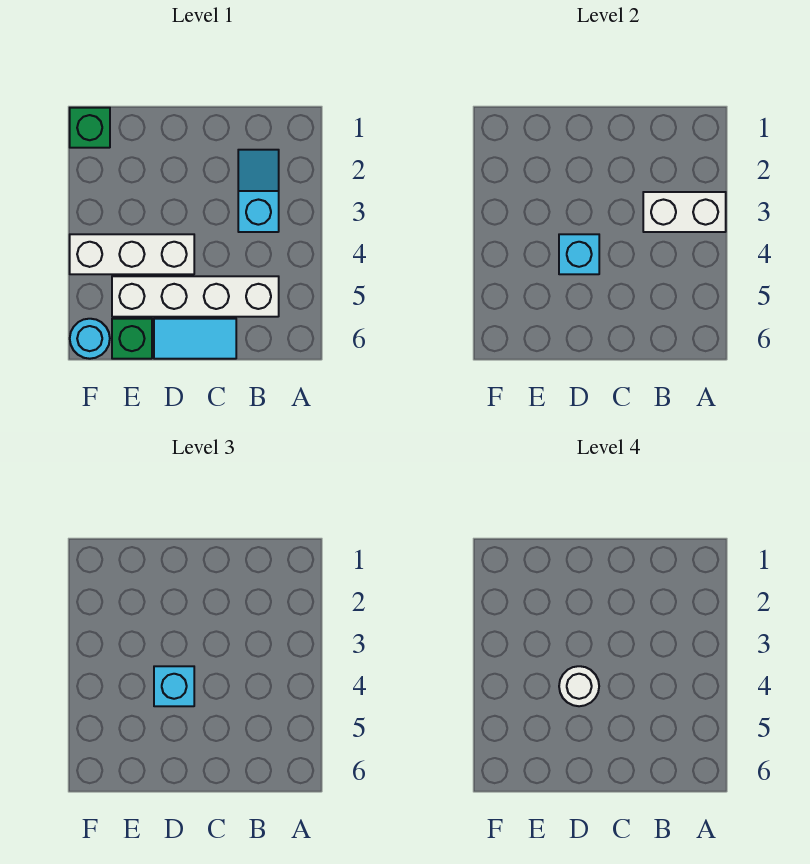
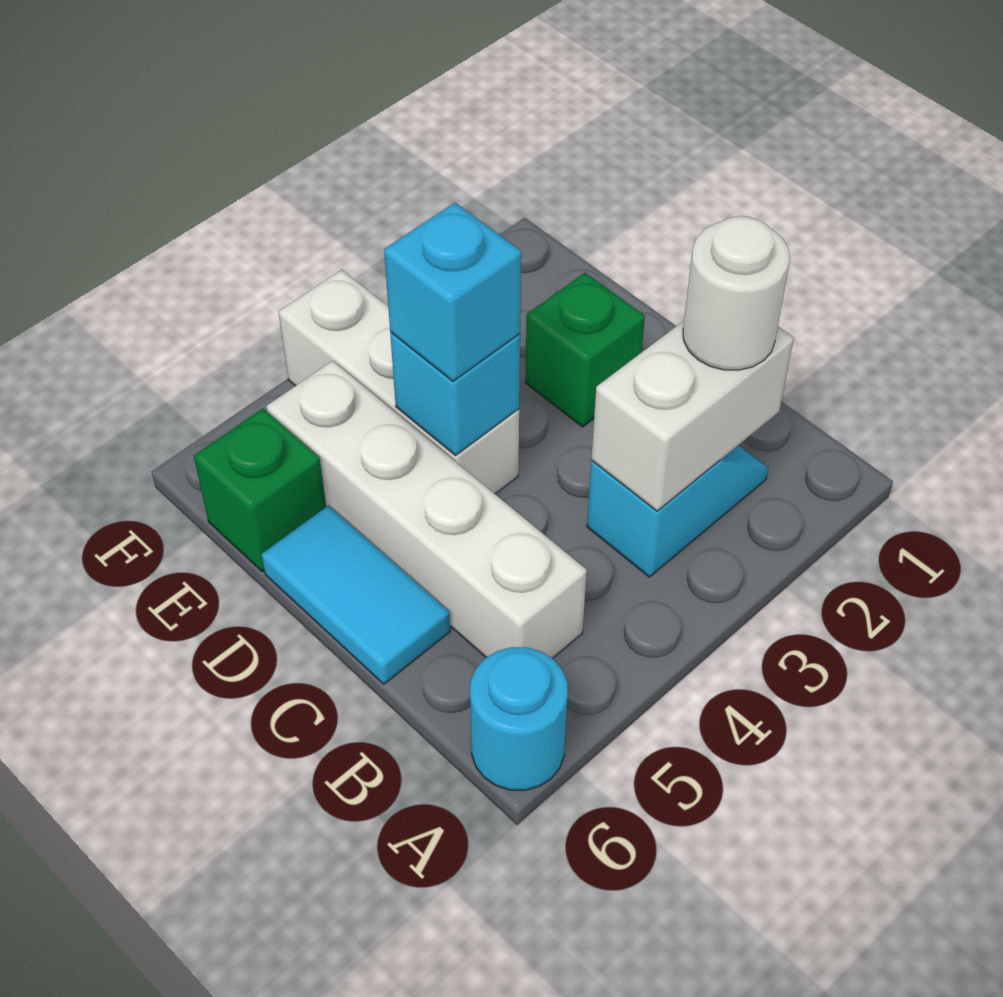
white brick A3:B3 level 2 -> white brick B2:B3 level 2
white round brick D4 level 4 -> white round brick B2 level 3
green brick F1 level 1 -> green brick D2 level 1
cyan round brick F6 level 1 -> cyan round brick A6 level 1

